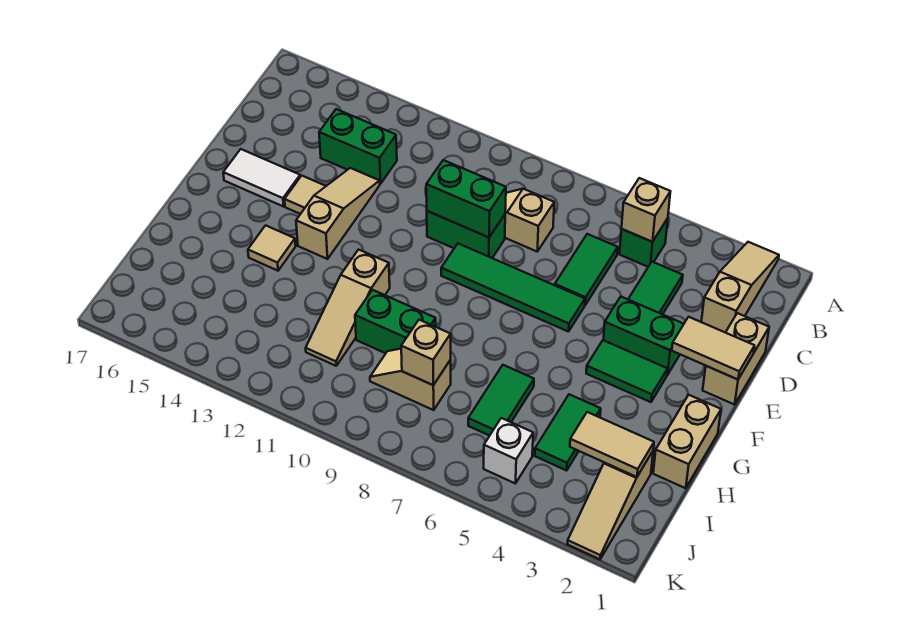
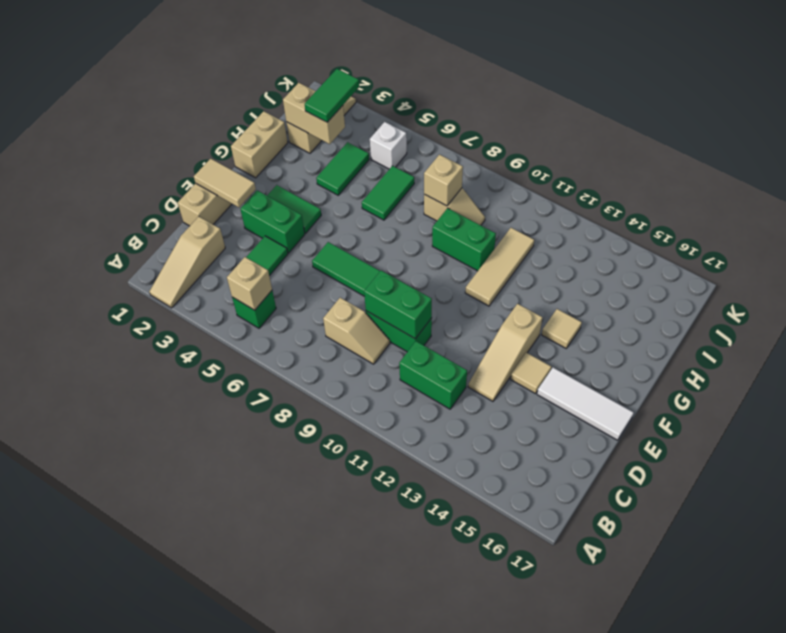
green tile C6:D6 level 1 -> green tile I3:J3 level 3
green brick C13:C14 level 1 -> green brick C11:C12 level 1
white tile E15:E16 level 1 -> white tile E15:E17 level 1
tan slope G11:I11 level 1 top G -> tan tile G11:I11 level 1
tan tile I2:I3 level 2 -> tan brick I2:I3 level 2

